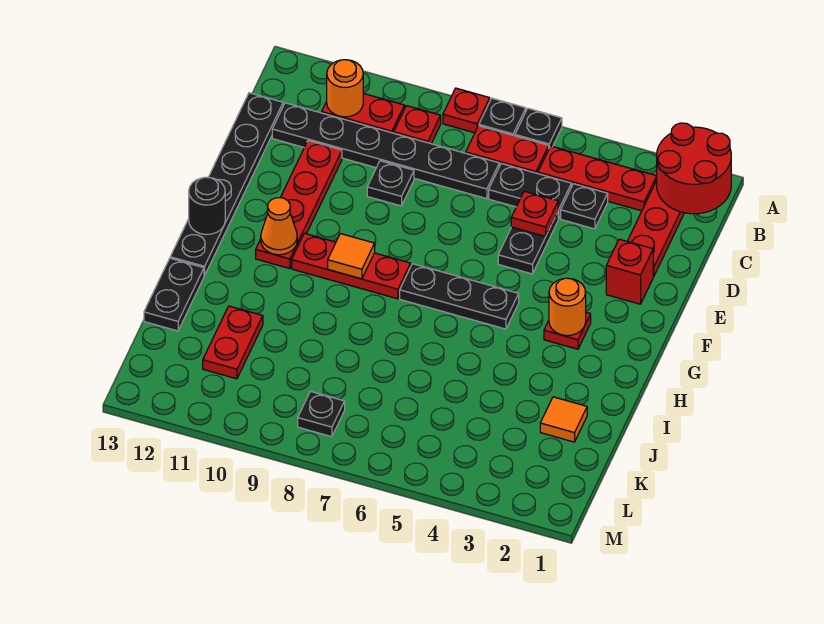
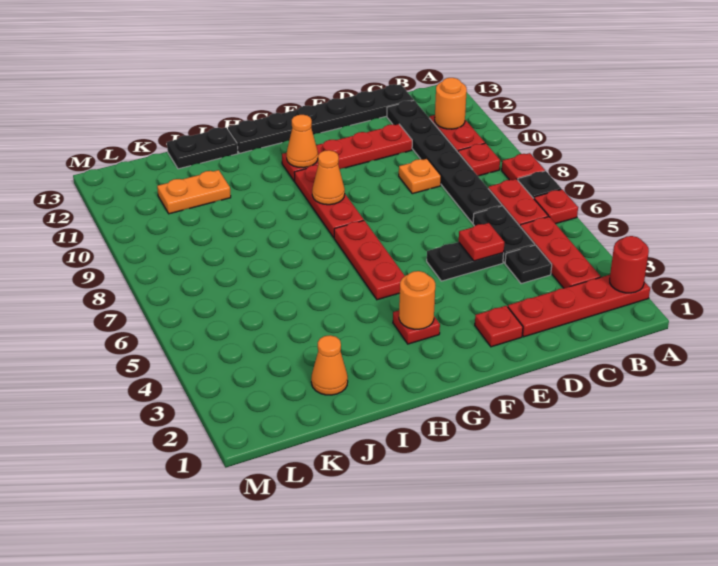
red round brick A1:B2 level 2 -> red round brick A2 level 2
black plate A6 level 1 -> red plate A6 level 1
black plate D9 level 1 -> orange plate D9 level 1
red brick E2 level 1 -> red plate E2 level 1
black plate G5:G7 level 1 -> red plate G5:G7 level 1
orange tile G9 level 2 -> orange cone G9 level 2
black round brick G13 level 2 -> none
orange tile J2 level 1 -> orange cone J2 level 1
red plate J11:K11 level 1 -> orange plate J11:K11 level 1
black plate L8 level 1 -> none

